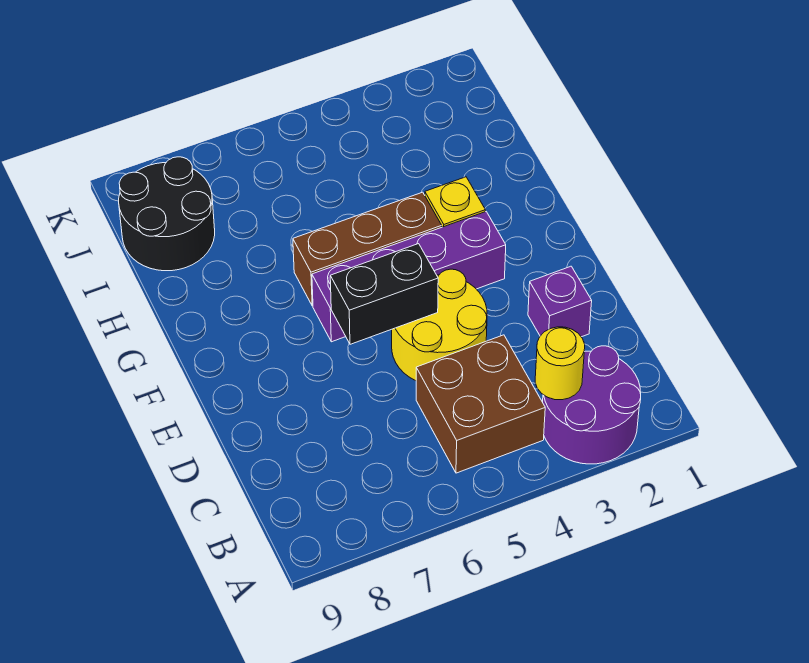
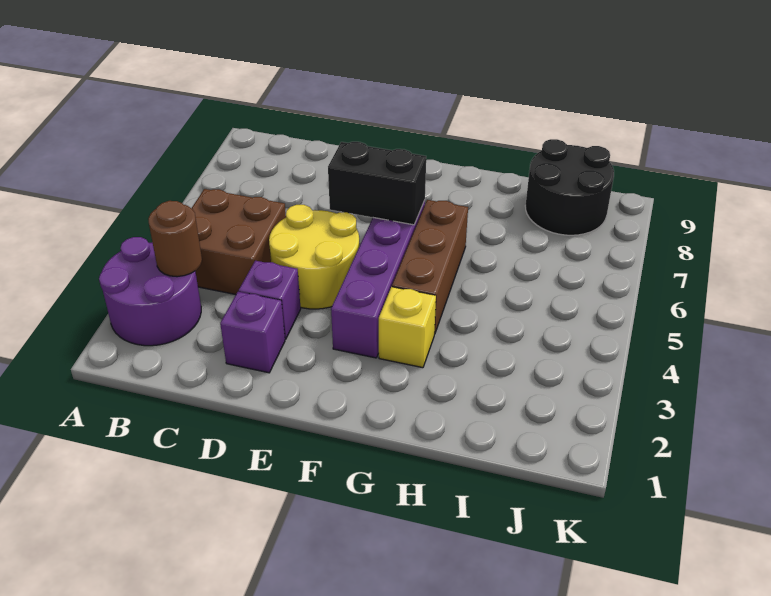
yellow round brick B3 level 2 -> brown round brick B3 level 2
none -> purple brick D3 level 1
black brick E5:E6 level 2 -> black brick E6:F6 level 2

